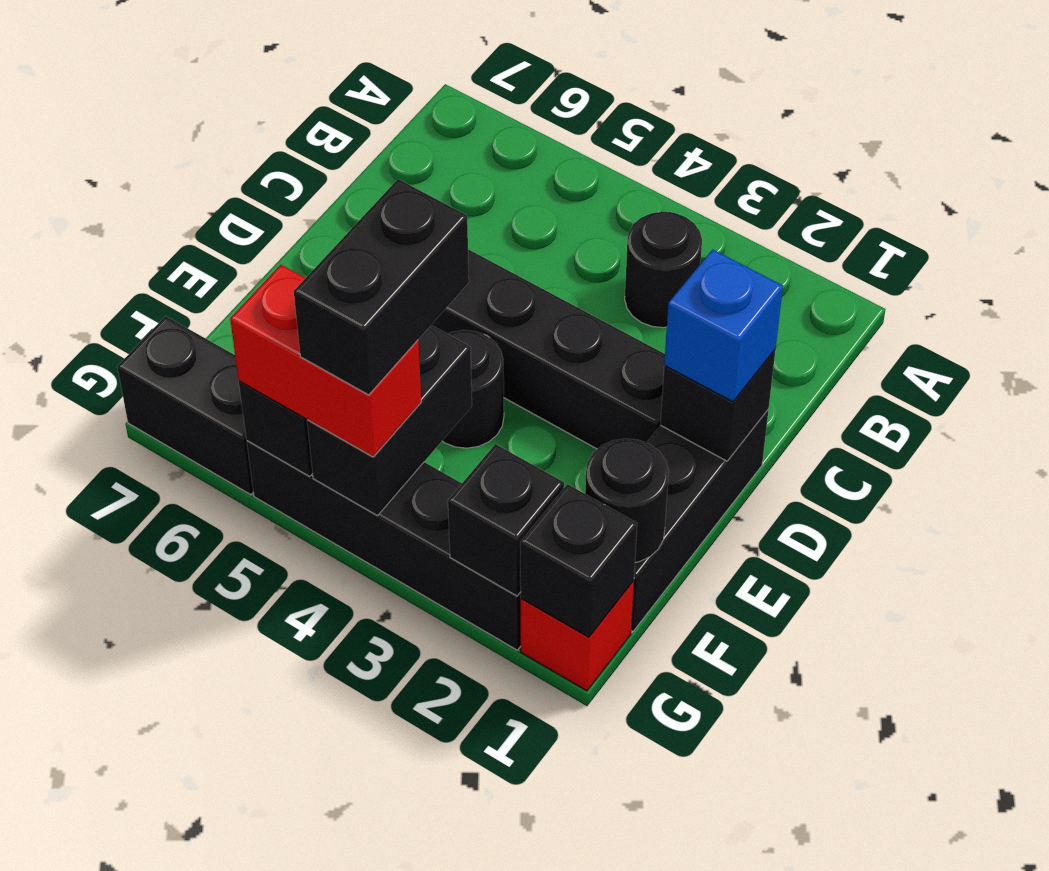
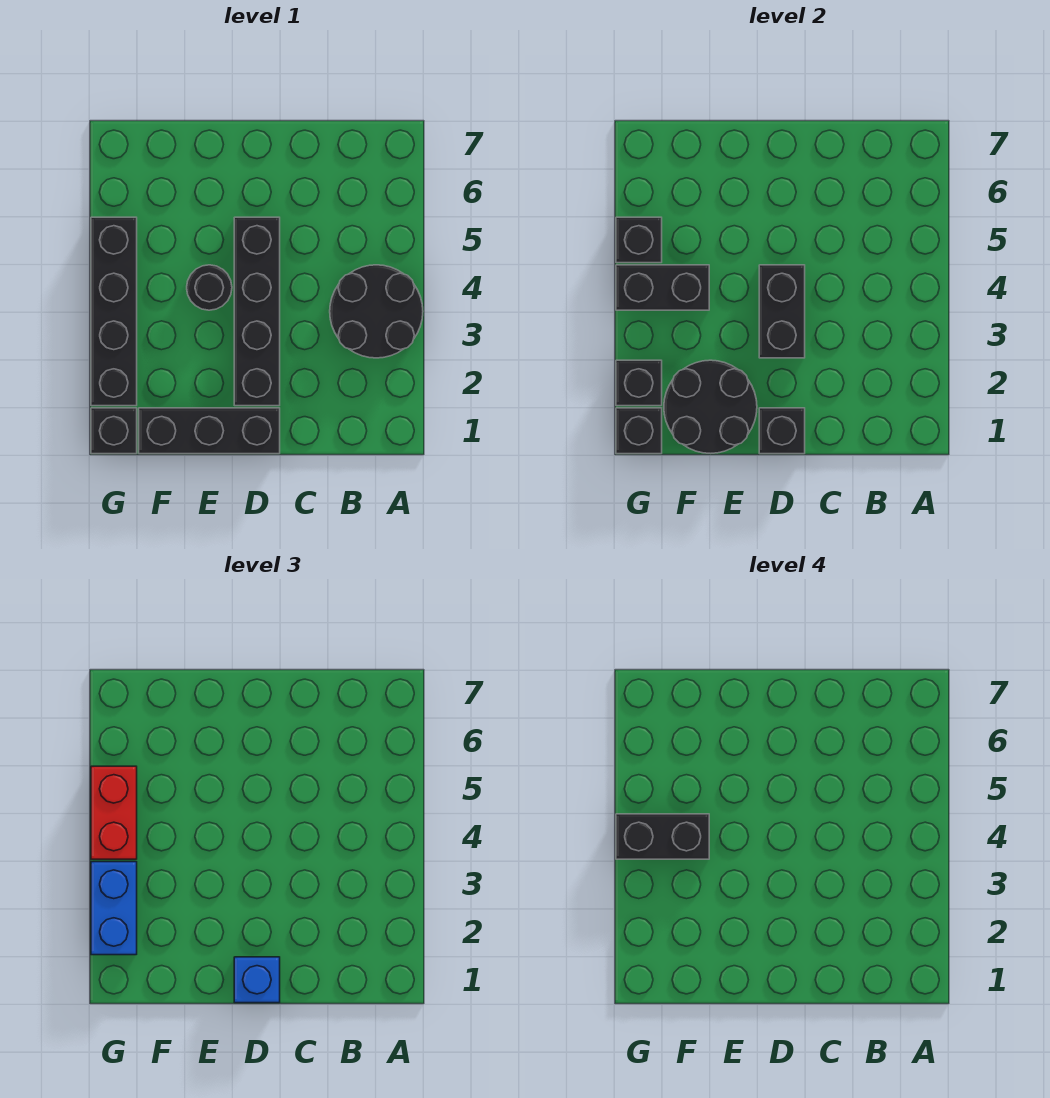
black round brick B3 level 1 -> black round brick A3:B4 level 1
black round brick F1 level 2 -> black round brick E1:F2 level 2
red brick G1 level 1 -> black brick G1 level 1
none -> blue brick G2:G3 level 3
black brick G6:G7 level 1 -> black brick D3:D4 level 2

